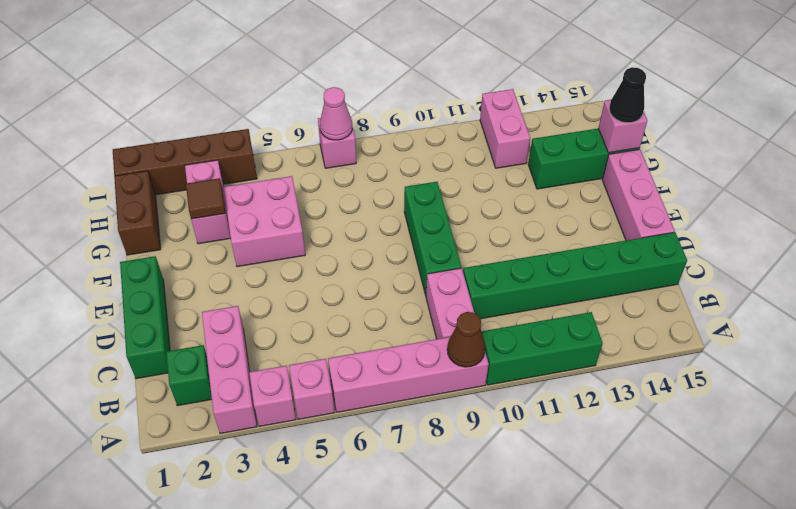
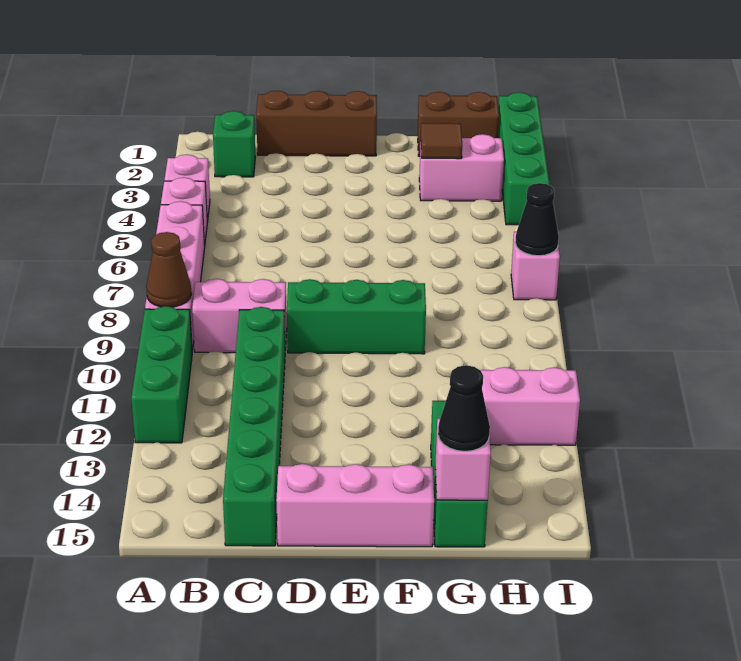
pink brick A3:C3 level 1 -> none
green brick C1:E1 level 1 -> brown brick C1:E1 level 1
pink brick F4:G5 level 1 -> none
brown brick I1:I4 level 1 -> green brick I1:I4 level 1
pink cone I7 level 2 -> black cone I7 level 2

